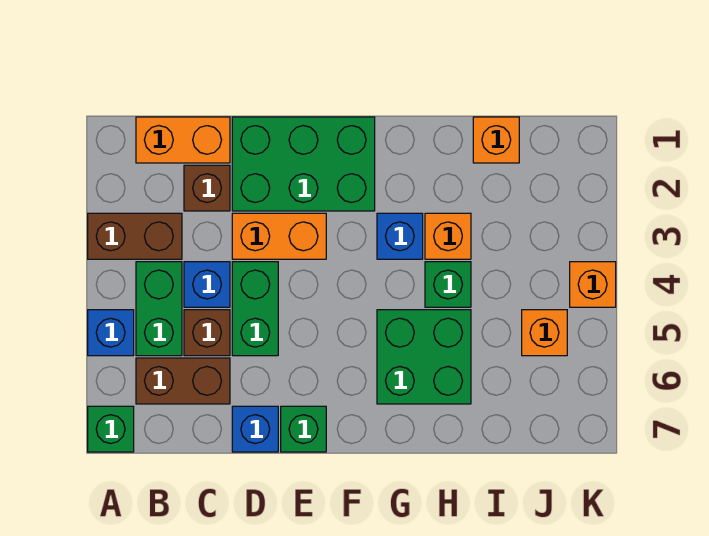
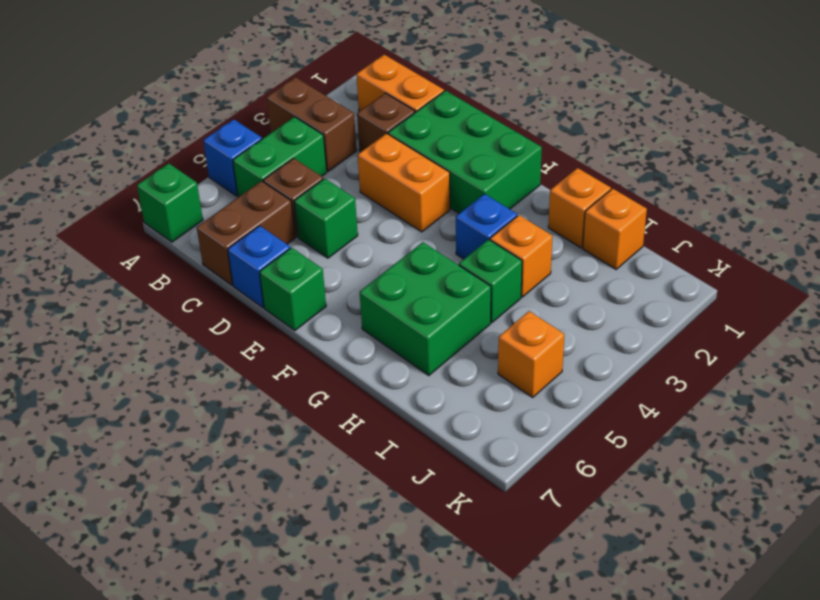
brown brick B6:C6 level 1 -> brown brick C6:C7 level 1
blue brick C4 level 1 -> none
green brick D4:D5 level 1 -> green brick D5 level 1
orange brick K4 level 1 -> orange brick H1 level 1

